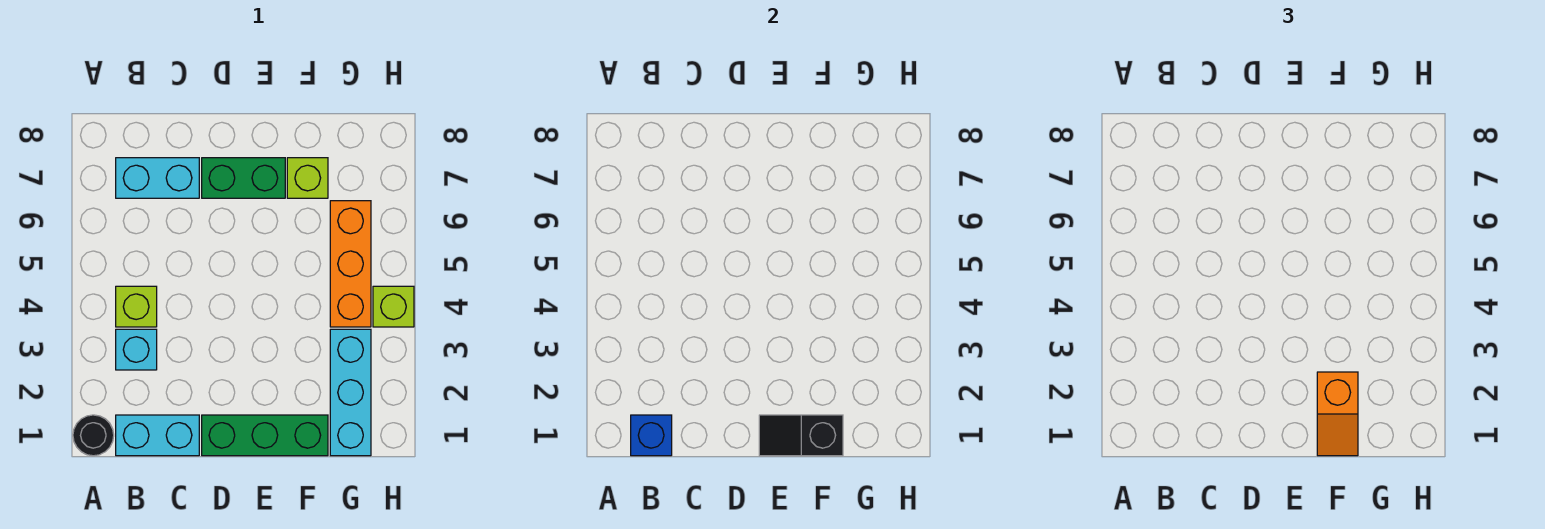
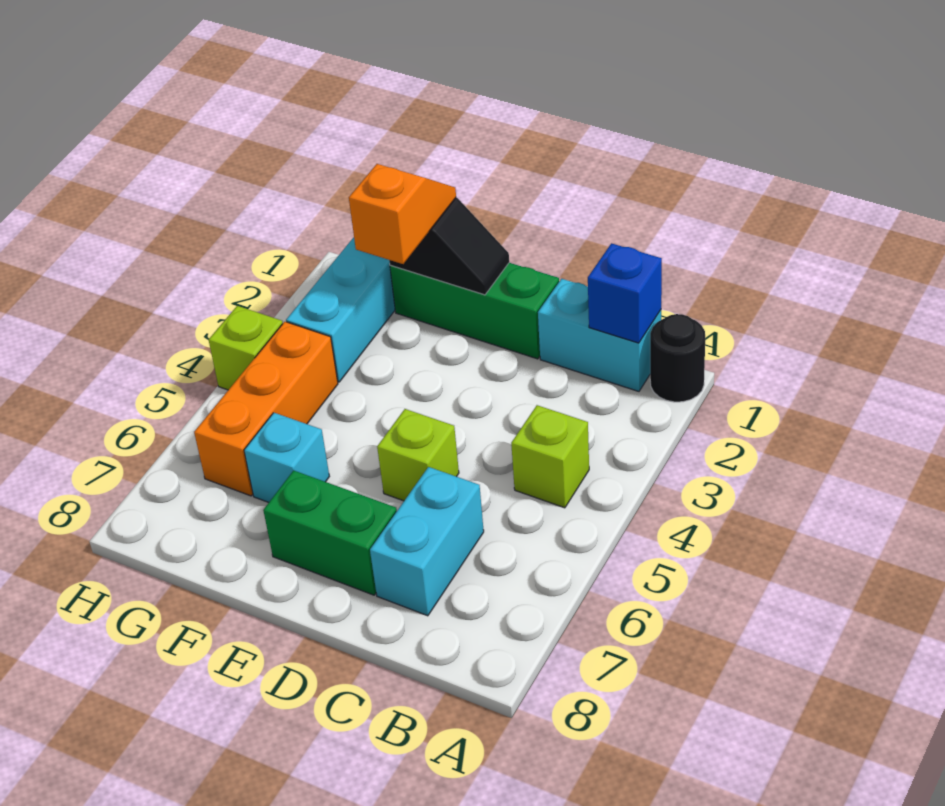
cyan brick B3 level 1 -> cyan brick F6 level 1
cyan brick B7:C7 level 1 -> cyan brick C6:C7 level 1
lime brick F7 level 1 -> lime brick D5 level 1

